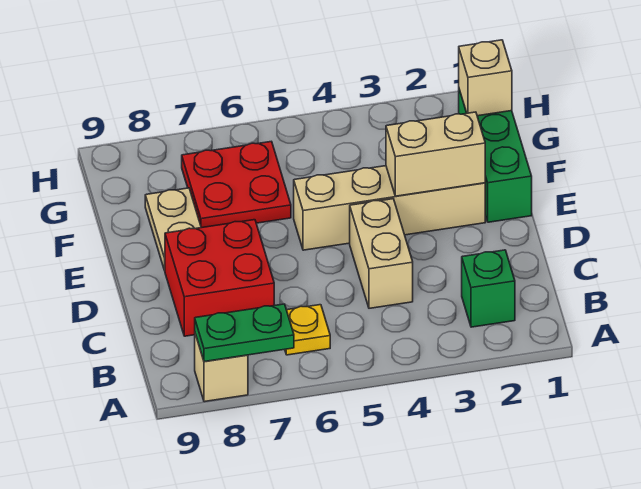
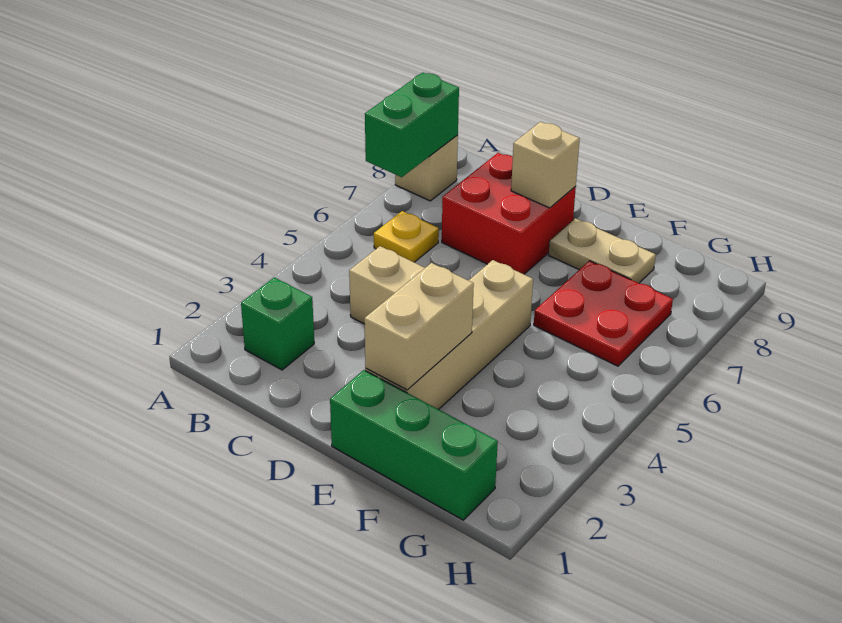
green plate A7:A8 level 2 -> green brick A7:A8 level 2
tan brick G1 level 2 -> tan brick D8 level 2

